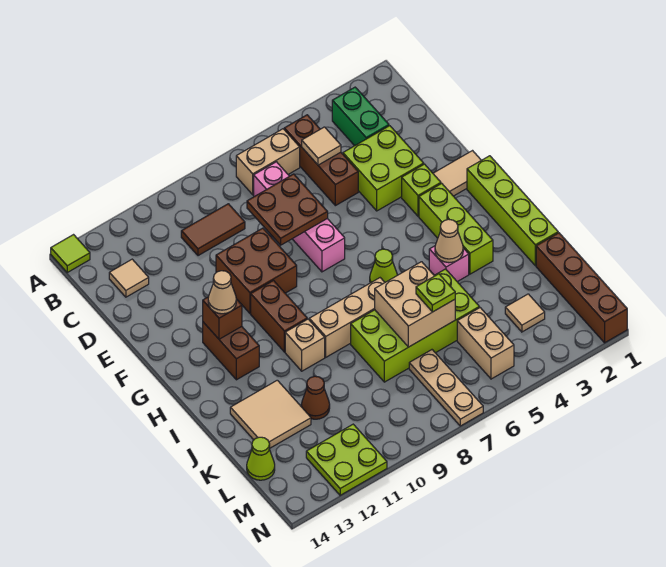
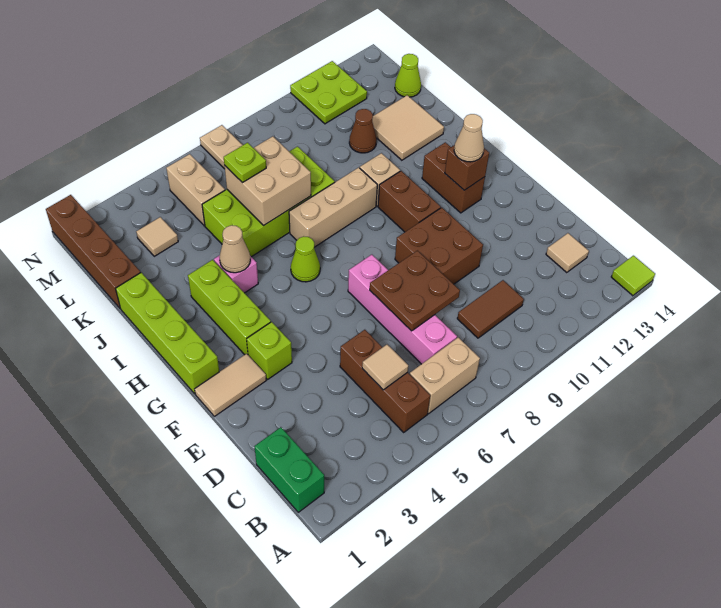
green brick B3:C3 level 1 -> green brick B1:C1 level 1
lime brick D3:E4 level 1 -> none

